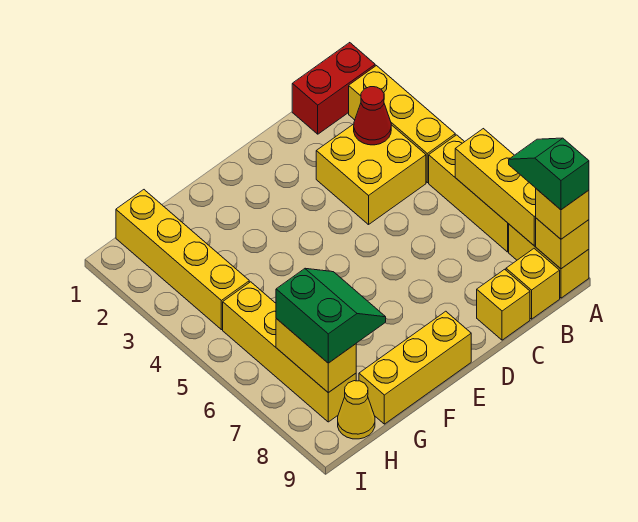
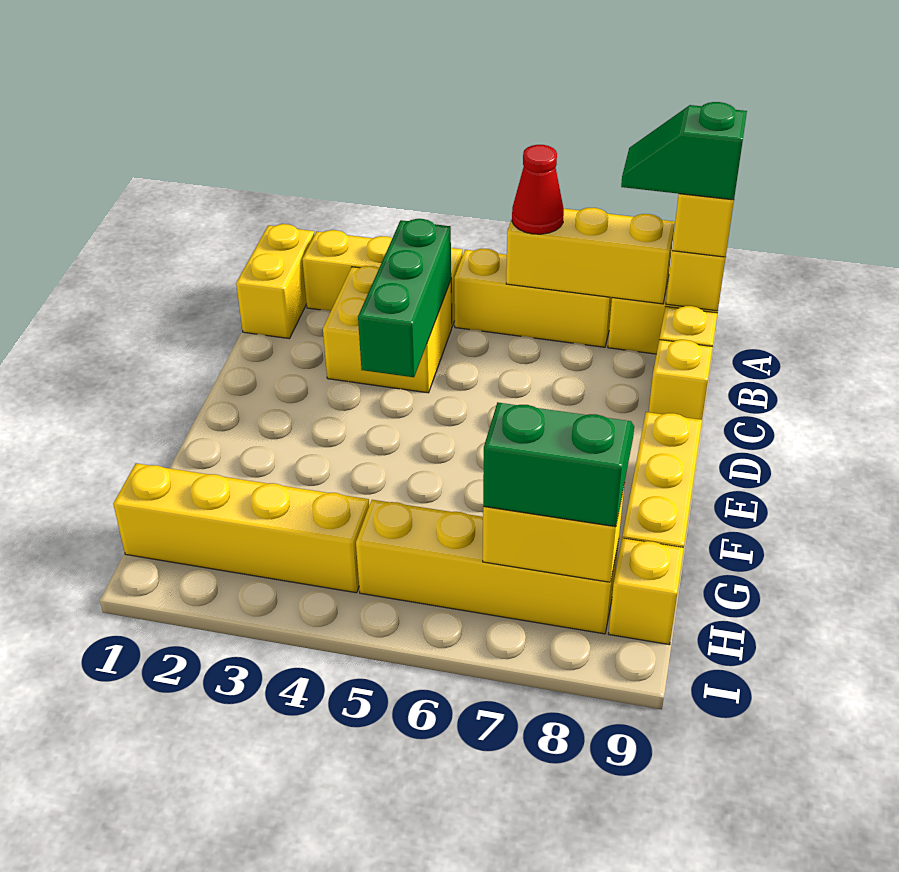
red brick A1:B1 level 1 -> yellow brick A1:B1 level 1
red cone B3 level 2 -> red cone A6 level 3
none -> green brick B4:D4 level 2
yellow cone H9 level 1 -> yellow brick H9 level 1

